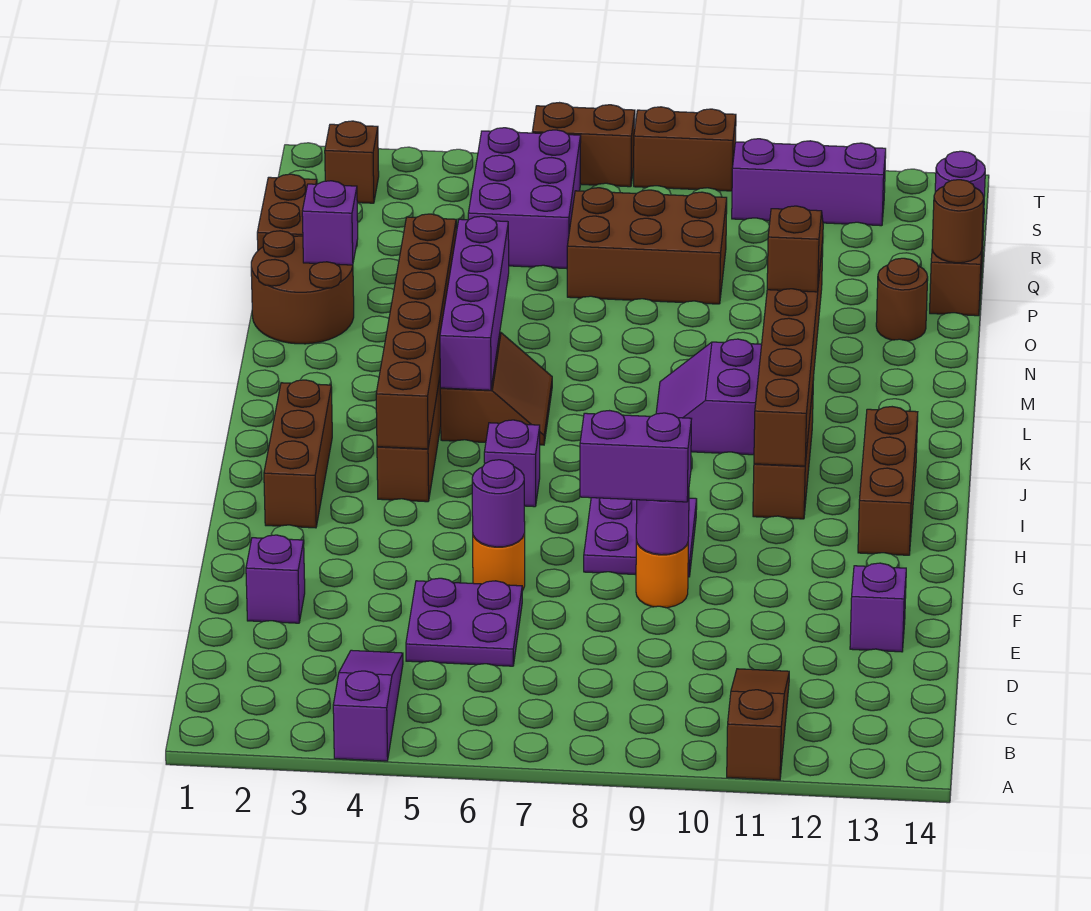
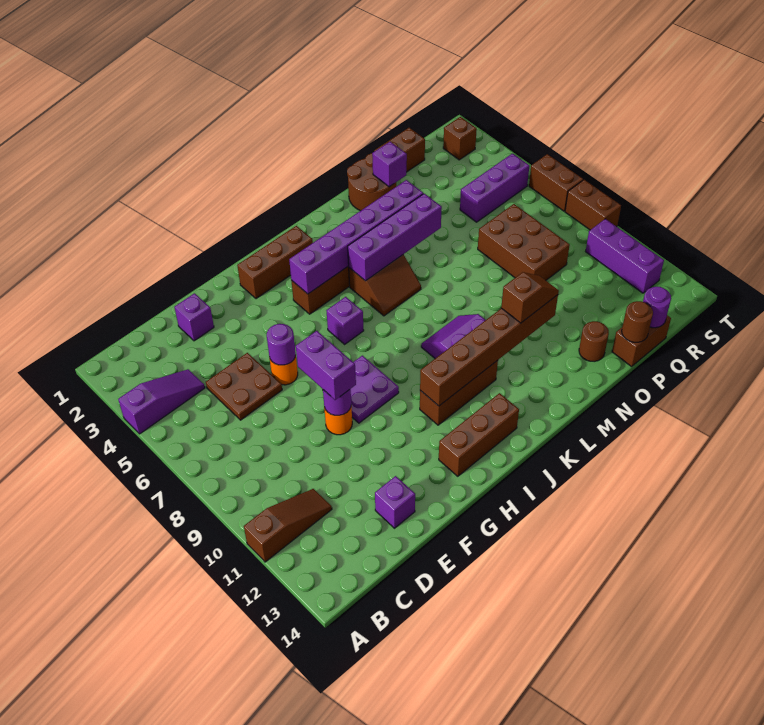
purple plate D5:E6 level 1 -> brown plate D5:E6 level 1
brown brick I4:N4 level 2 -> purple brick I4:N4 level 2
purple brick Q5:S6 level 1 -> purple brick Q5:S5 level 1

